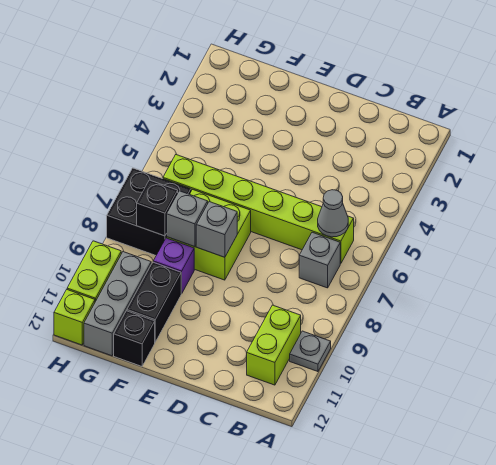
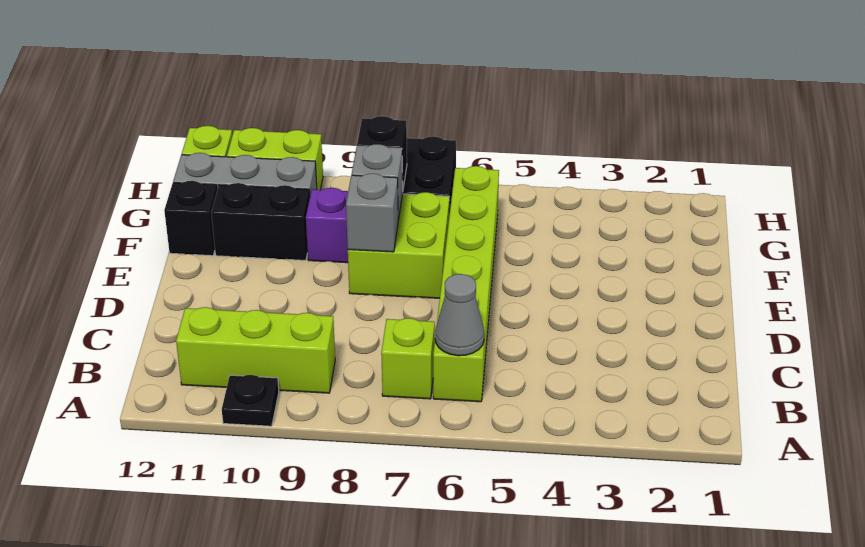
grey plate A10 level 1 -> black plate A10 level 1
grey brick B7 level 1 -> lime brick B7 level 1
lime brick B10:B11 level 1 -> lime brick B9:B11 level 1

